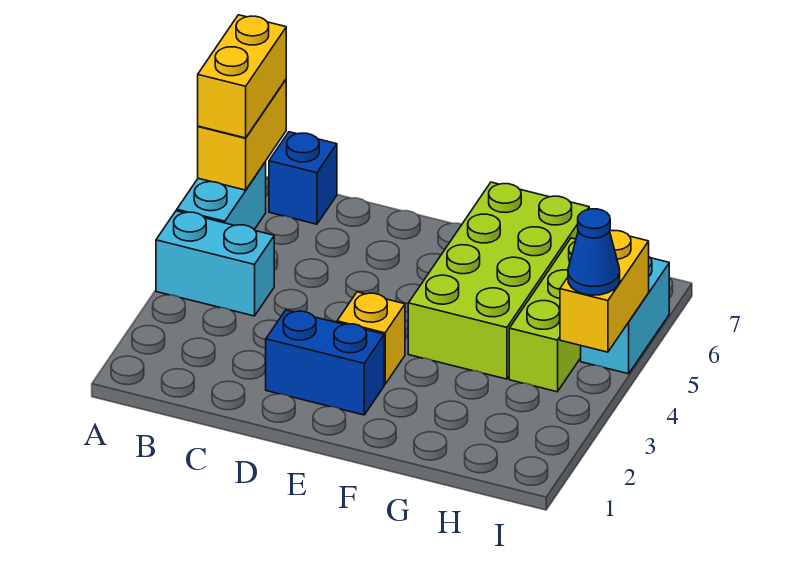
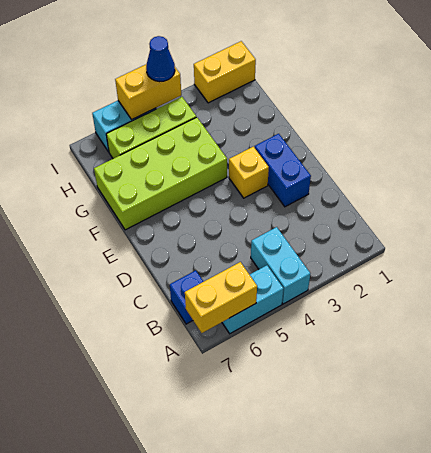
yellow brick A6:A7 level 3 -> yellow brick I1:I2 level 1

